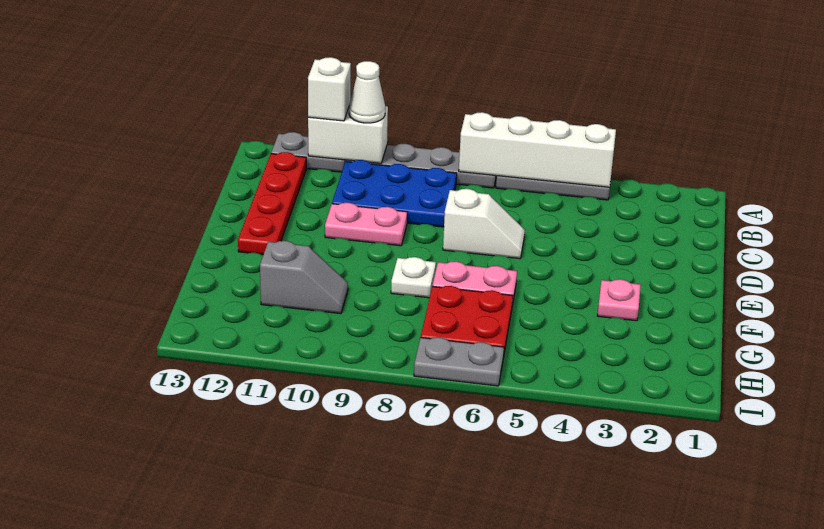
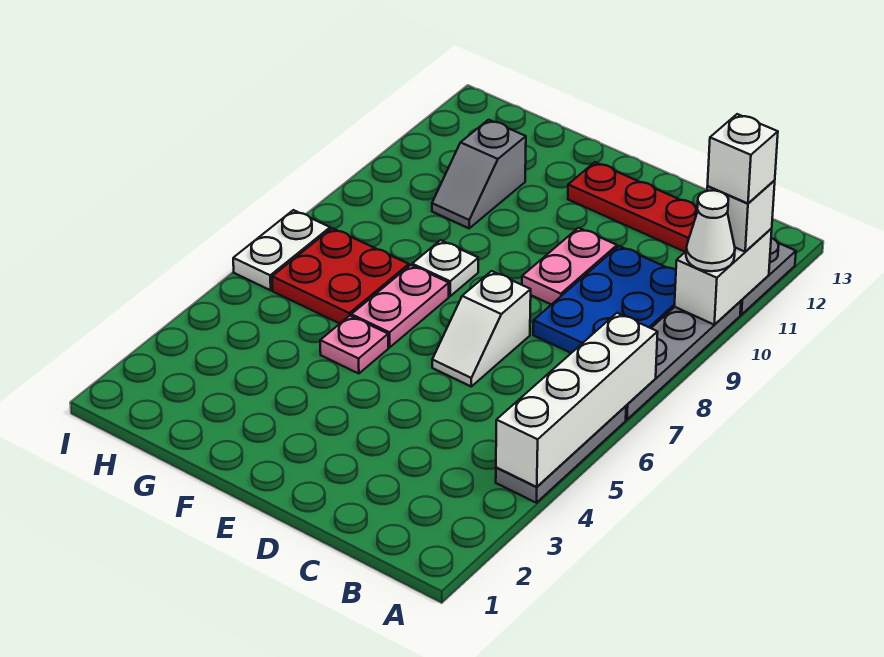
none -> white brick A11 level 4
pink plate F3 level 1 -> pink plate F5 level 1
grey plate I6:I7 level 1 -> white plate I6:I7 level 1

